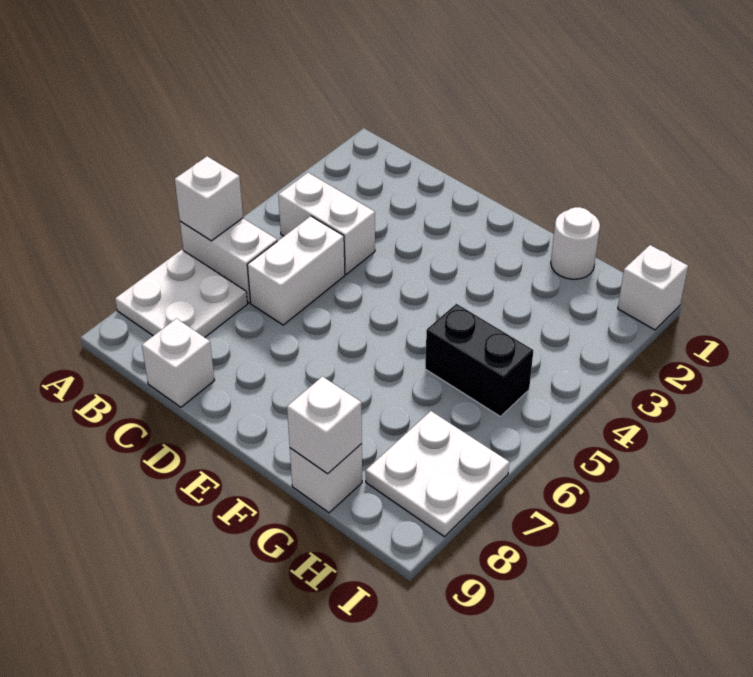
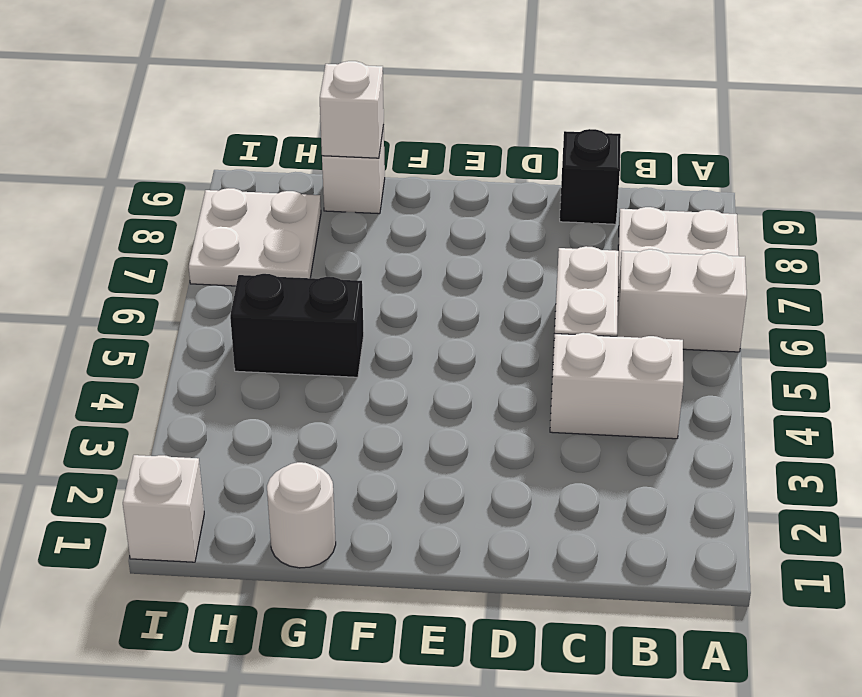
white brick A6 level 2 -> none
white brick C9 level 1 -> black brick C9 level 1

